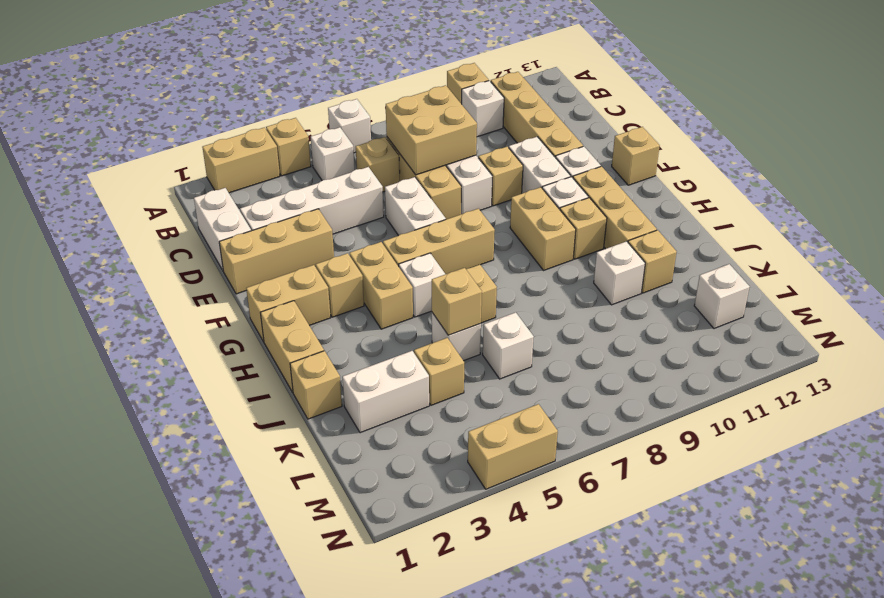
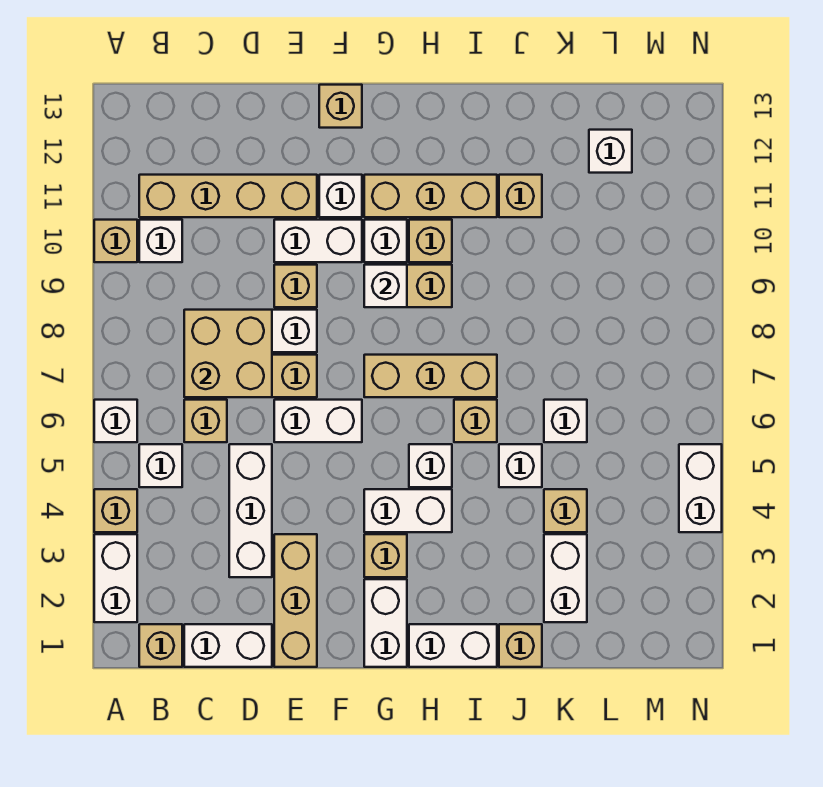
tan brick A2:A3 level 1 -> white brick A2:A3 level 1
white brick D2:D5 level 1 -> white brick D3:D5 level 1
tan brick G1:G2 level 1 -> white brick G1:G2 level 1
tan brick G4:H4 level 1 -> white brick G4:H4 level 1
tan brick G5:G7 level 1 -> tan brick G7:I7 level 1
tan brick H1:I1 level 1 -> white brick H1:I1 level 1
tan brick J5 level 2 -> tan brick B1 level 1
white brick J10 level 1 -> white brick G9 level 2
tan brick N4:N5 level 1 -> white brick N4:N5 level 1

